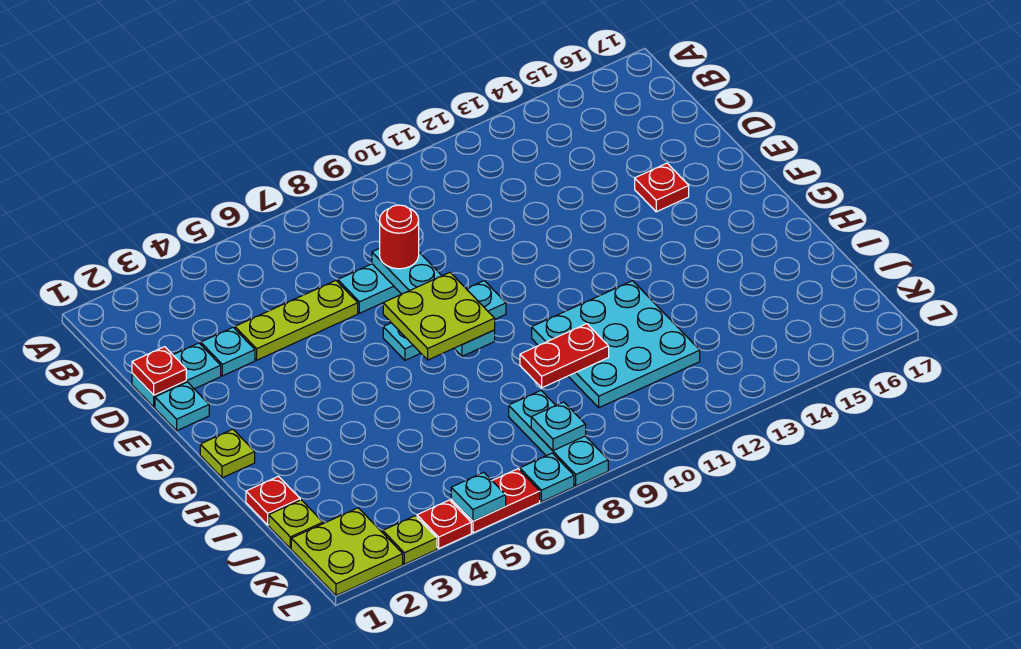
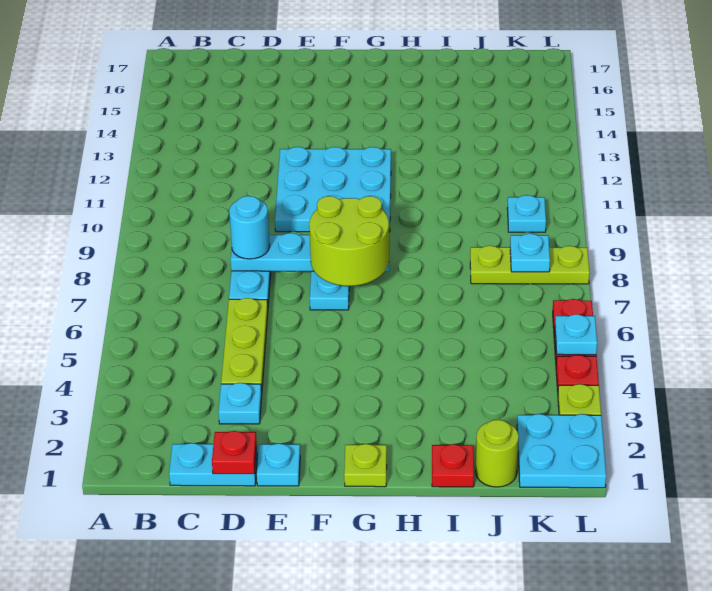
cyan plate D1:D2 level 1 -> cyan plate C1:D1 level 1
red round brick D8 level 3 -> cyan round brick D8 level 3
red plate E15 level 1 -> none
lime plate F7:G8 level 3 -> lime round brick F7:G8 level 3
cyan plate H10:J12 level 1 -> cyan plate E10:G12 level 1
red plate I9:I10 level 2 -> none
lime plate J1 level 1 -> lime round brick J1 level 1
cyan plate J8:L8 level 1 -> lime plate J8:L8 level 1
lime plate K1:L2 level 1 -> cyan plate K1:L2 level 1
cyan plate L7 level 1 -> cyan plate K10 level 1

